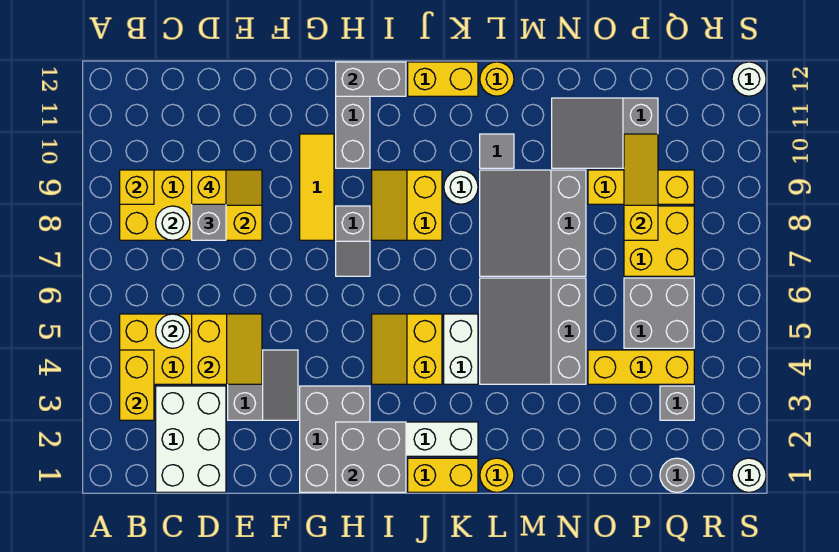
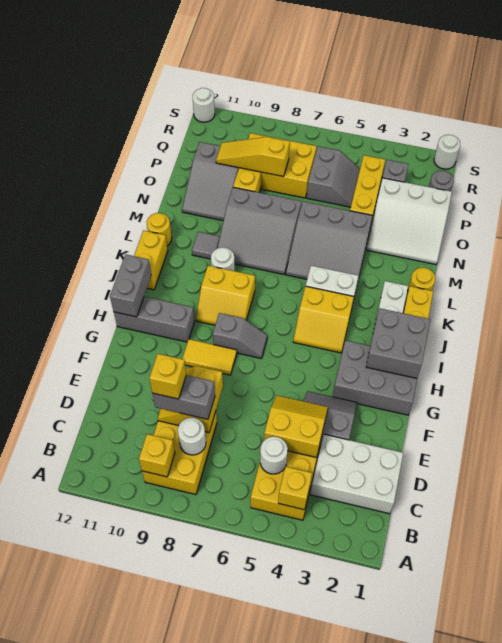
yellow brick B3:B4 level 2 -> yellow brick B4 level 2
yellow tile G8:G10 level 1 -> yellow tile G8:G9 level 1
none -> white slope N1:P3 level 1 top P
grey brick P5:Q6 level 1 -> grey slope P5:Q6 level 1 top 6

